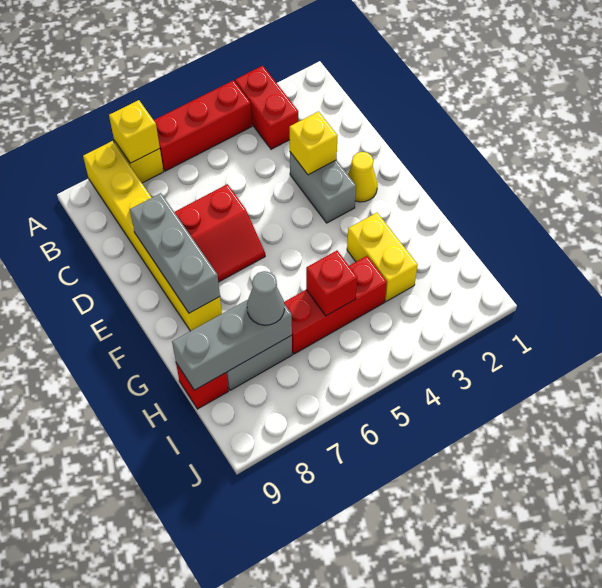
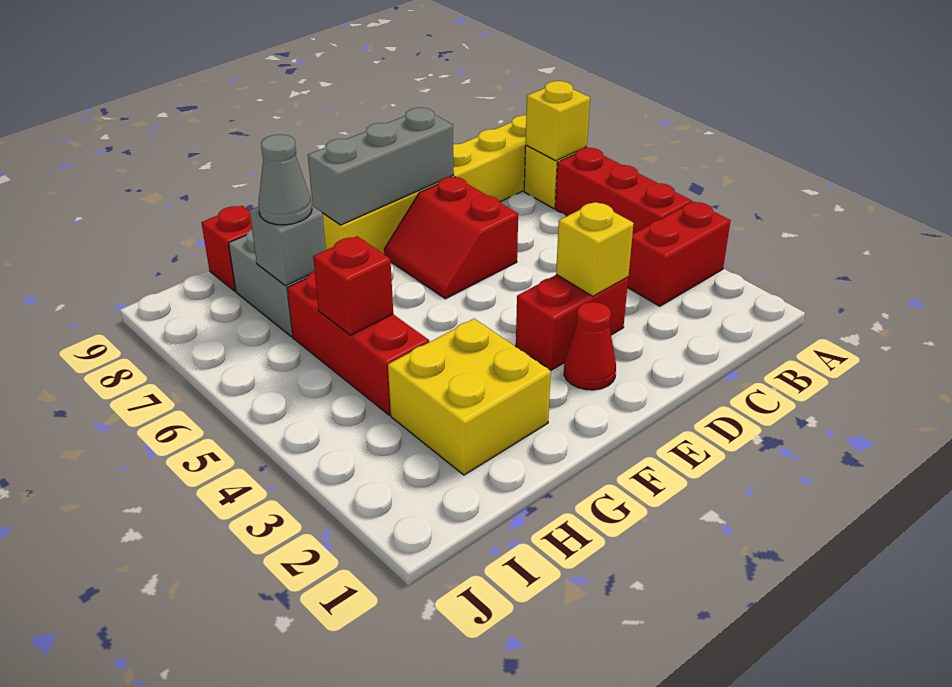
grey brick D3:E3 level 1 -> red brick D3:E3 level 1
yellow cone E2 level 1 -> red cone E2 level 1
yellow brick G3:H3 level 1 -> yellow brick G2:H3 level 1
grey brick H7:H9 level 2 -> grey brick H7 level 2

